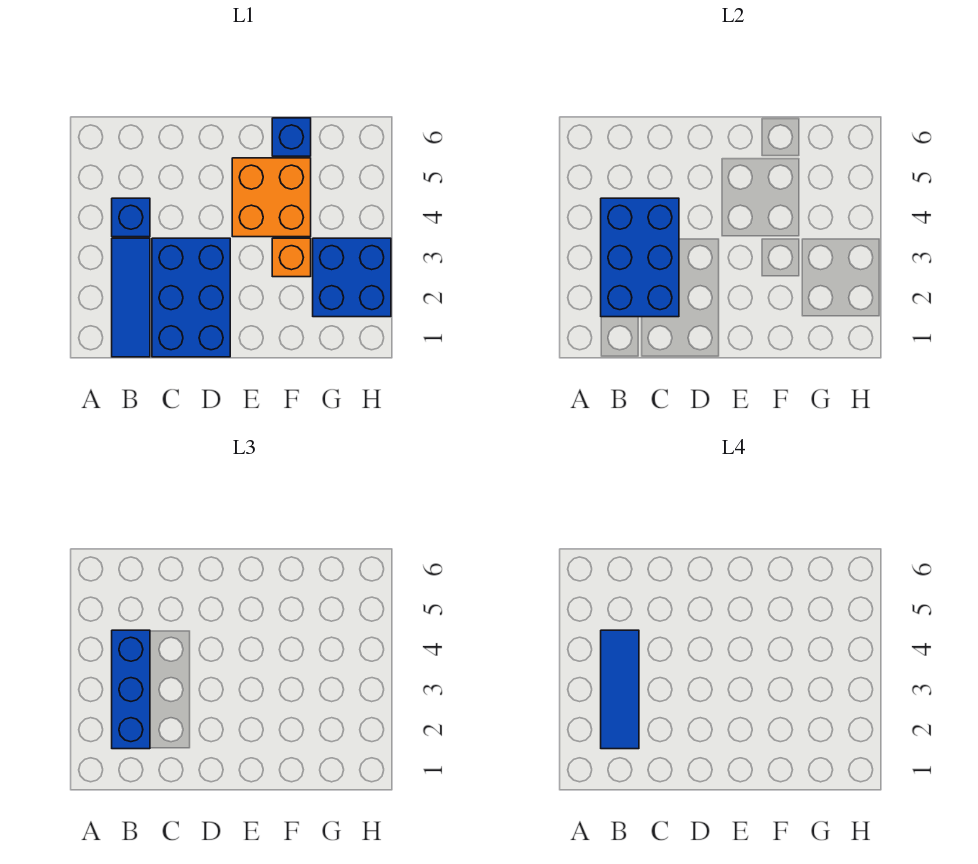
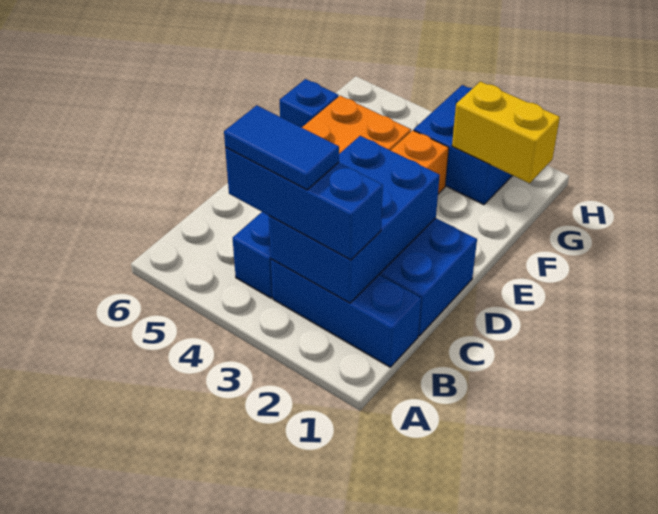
blue tile B1:B3 level 1 -> blue brick B1:B3 level 1
blue brick B2:C4 level 2 -> blue brick B2:D3 level 2
blue tile B2:B4 level 4 -> blue tile B3:B4 level 4
none -> yellow brick G1:G2 level 2

